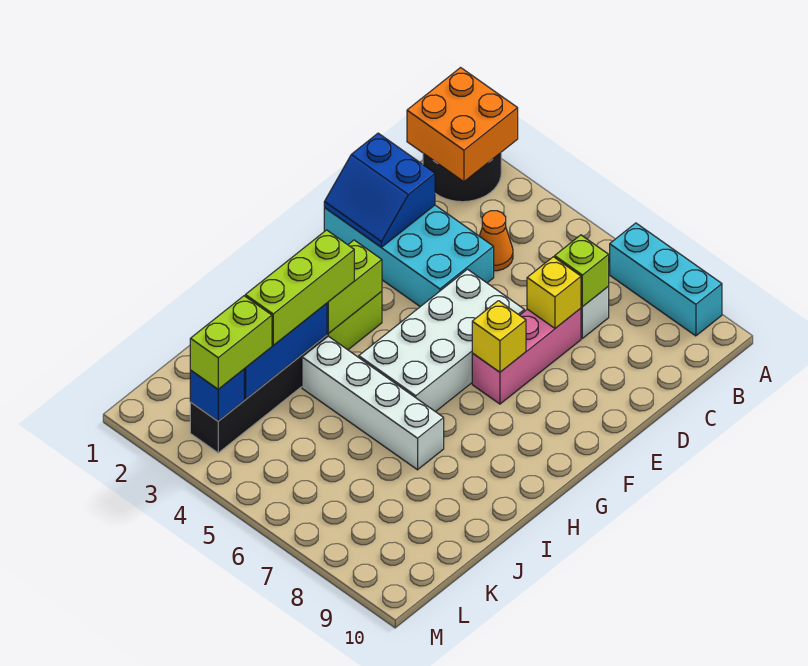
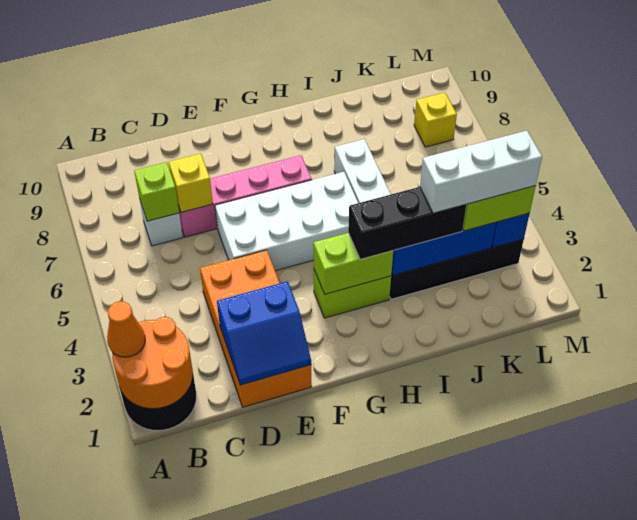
orange brick A1:B2 level 2 -> orange round brick A1:B2 level 2
cyan brick A7:A9 level 1 -> none
orange cone C4 level 1 -> orange cone A2 level 3
cyan brick D1:E4 level 1 -> orange brick D1:E4 level 1
blue slope D1:E2 level 2 top D -> blue slope D1:E2 level 2 top 2
pink brick D7:F7 level 1 -> pink brick D7:G7 level 1
yellow brick F7 level 2 -> yellow brick L8 level 1
lime brick H3:J3 level 3 -> black brick H3:J3 level 3
none -> white brick J3:L3 level 4

